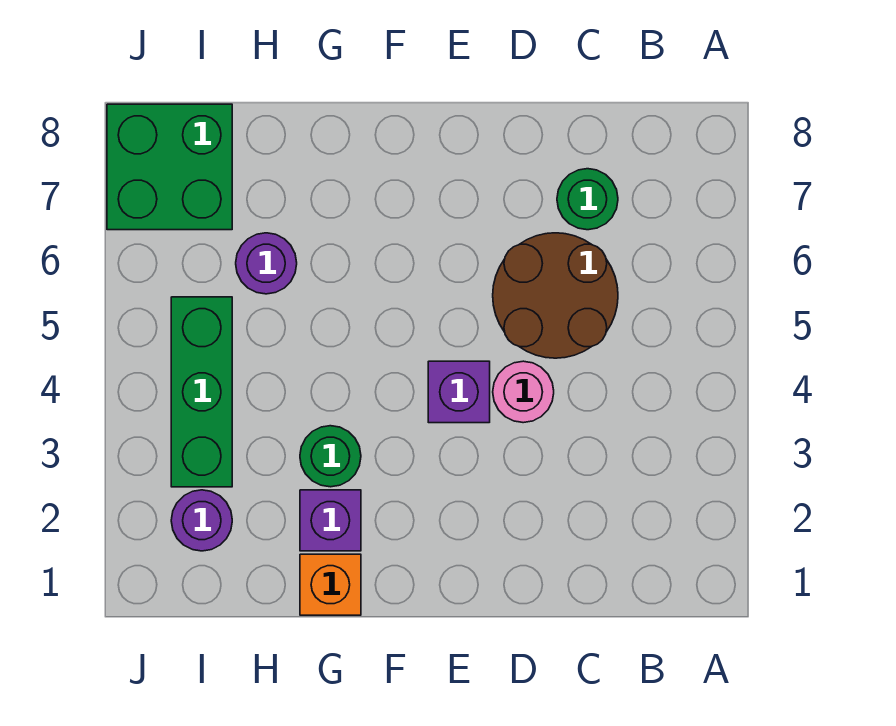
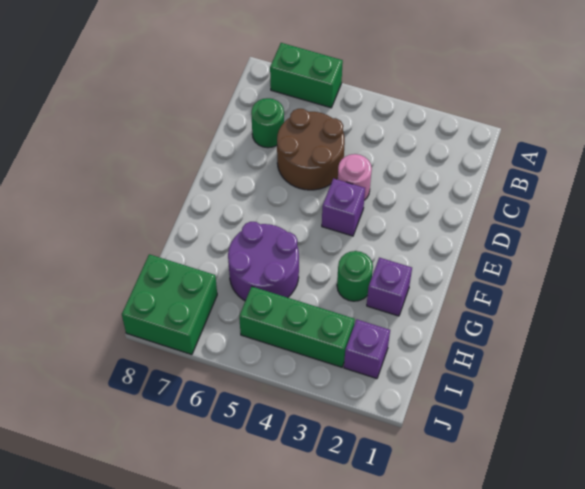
none -> green brick A6:A7 level 1
orange brick G1 level 1 -> none
purple round brick H6 level 1 -> purple round brick G5:H6 level 1
purple round brick I2 level 1 -> purple brick I2 level 1

